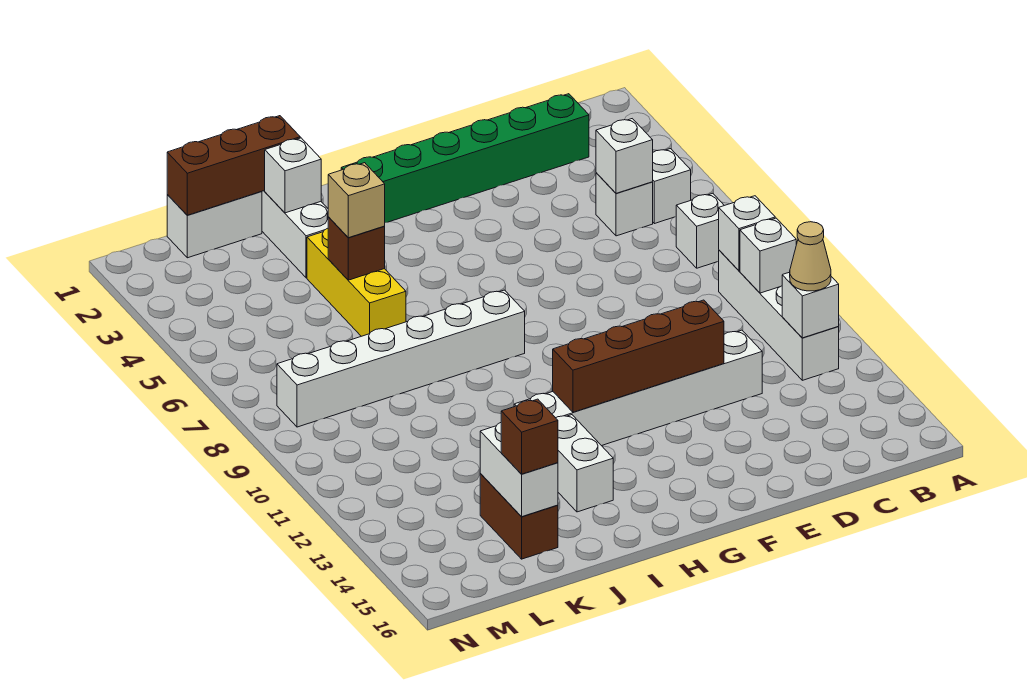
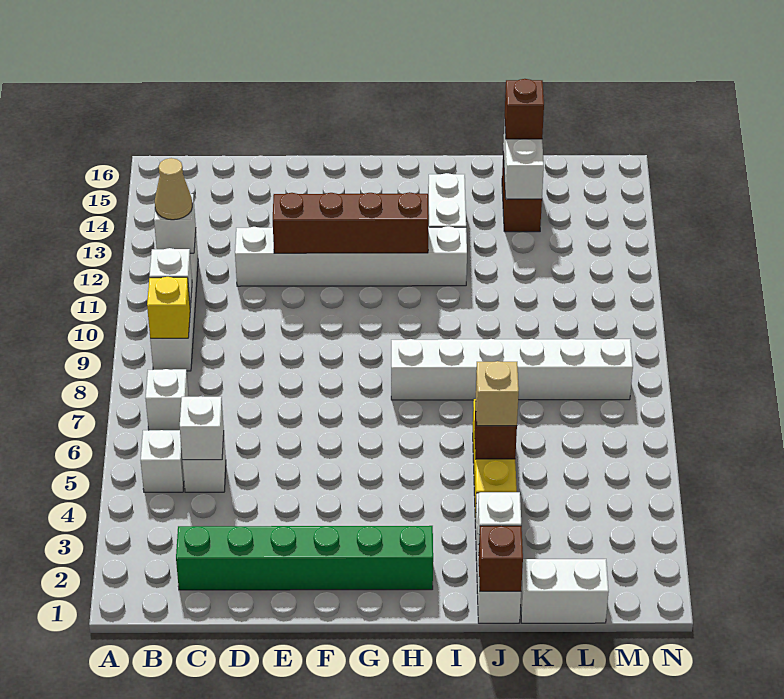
white brick B9 level 2 -> yellow brick B9 level 2
brown brick J1:L1 level 2 -> brown brick J1 level 2

